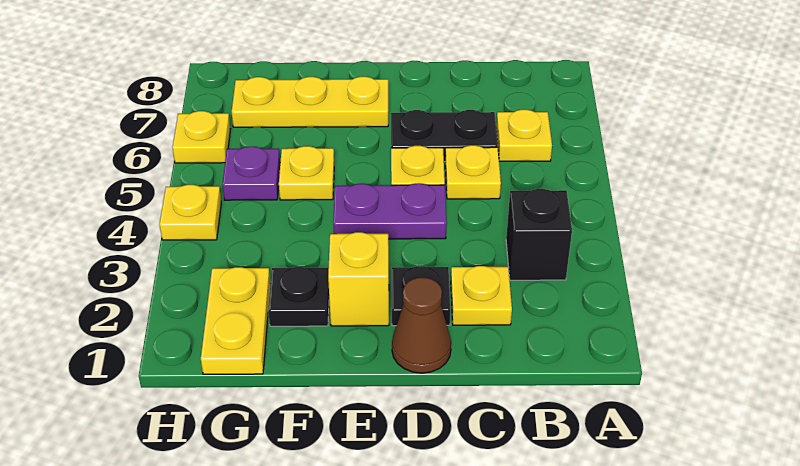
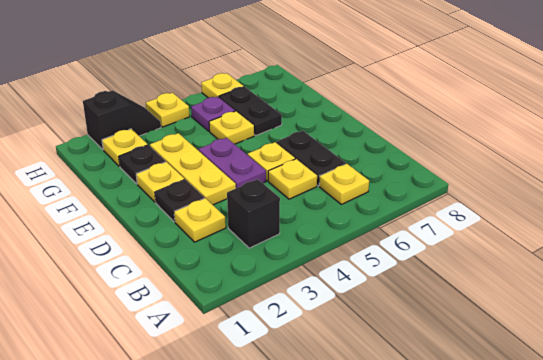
brown cone D1 level 1 -> none
yellow brick E2 level 1 -> yellow plate E2 level 1
yellow plate E7:G7 level 1 -> yellow plate D3:F3 level 1
none -> black plate F6:G6 level 1
yellow plate G1:G2 level 1 -> yellow plate G2 level 1
none -> black slope H2:H3 level 1 top 2

